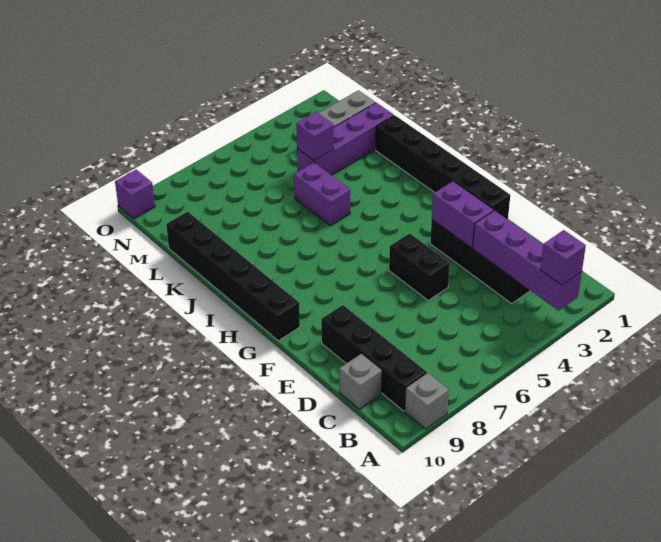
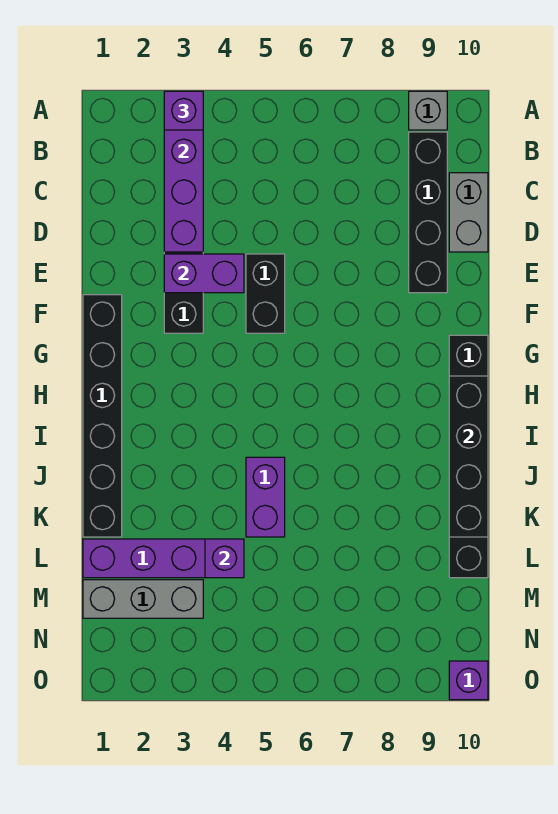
grey brick C10 level 1 -> grey brick C10:D10 level 1
purple brick E3:F3 level 2 -> purple brick E3:E4 level 2
none -> black brick H10:K10 level 2

